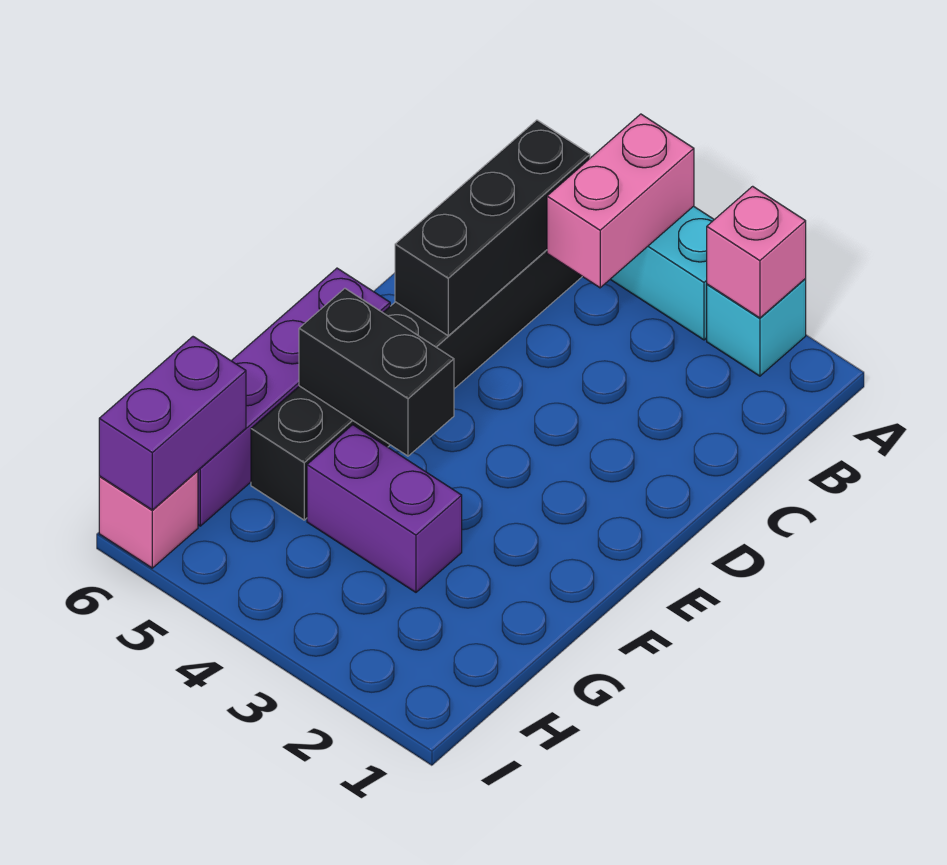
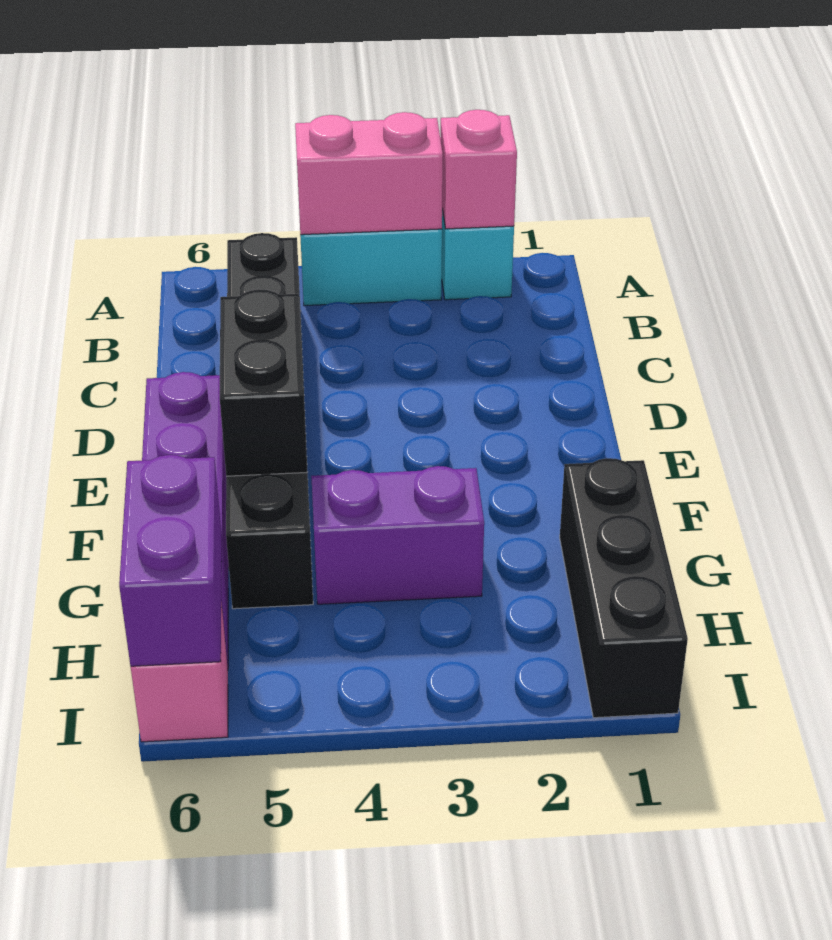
pink brick A4:B4 level 2 -> pink brick A3:A4 level 2
black brick B5:D5 level 2 -> black brick G1:I1 level 1
black brick F4:F5 level 2 -> black brick E5:F5 level 2

